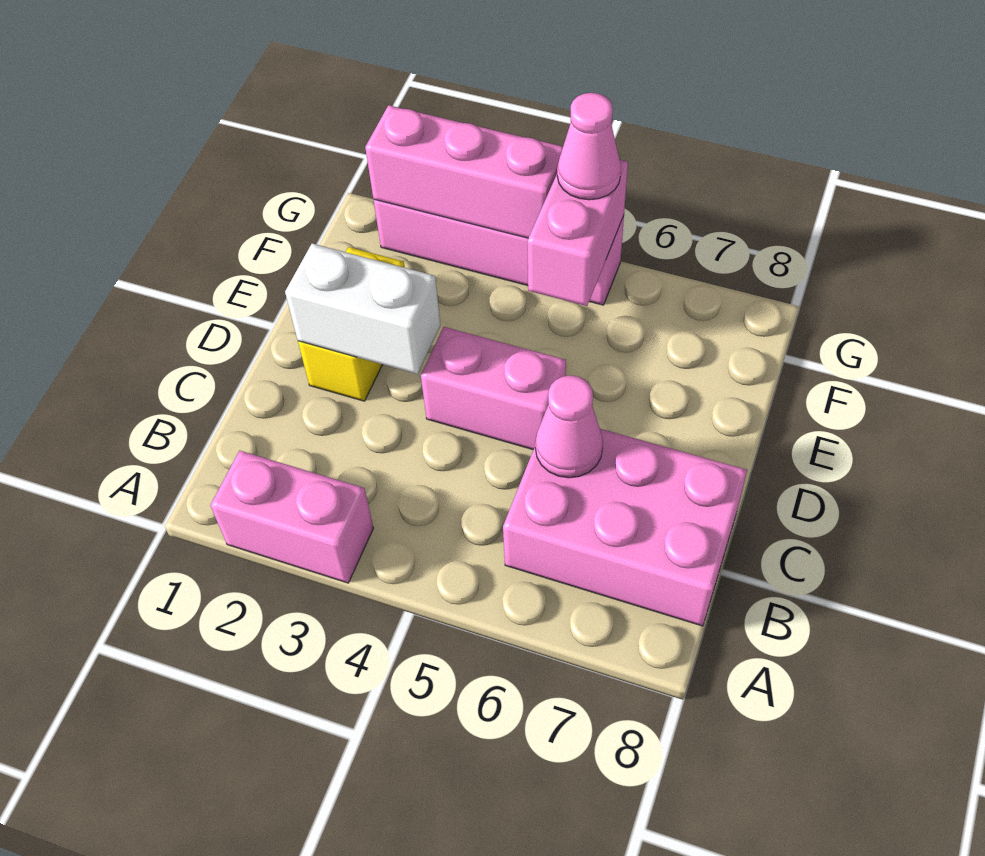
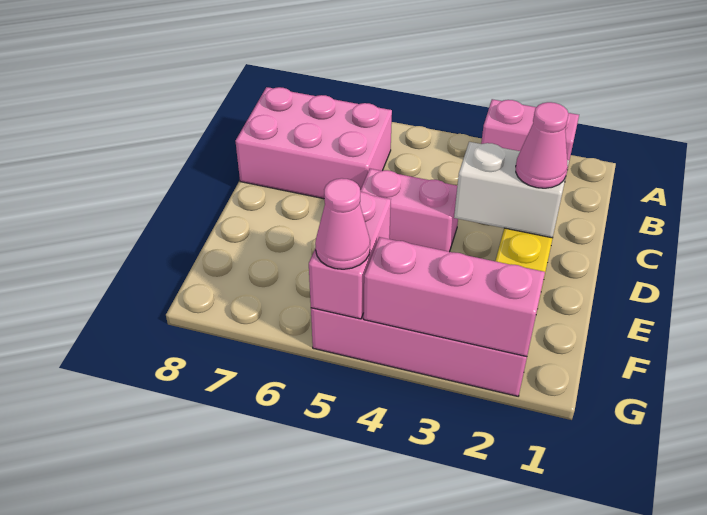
pink cone C6 level 2 -> pink cone D2 level 3

